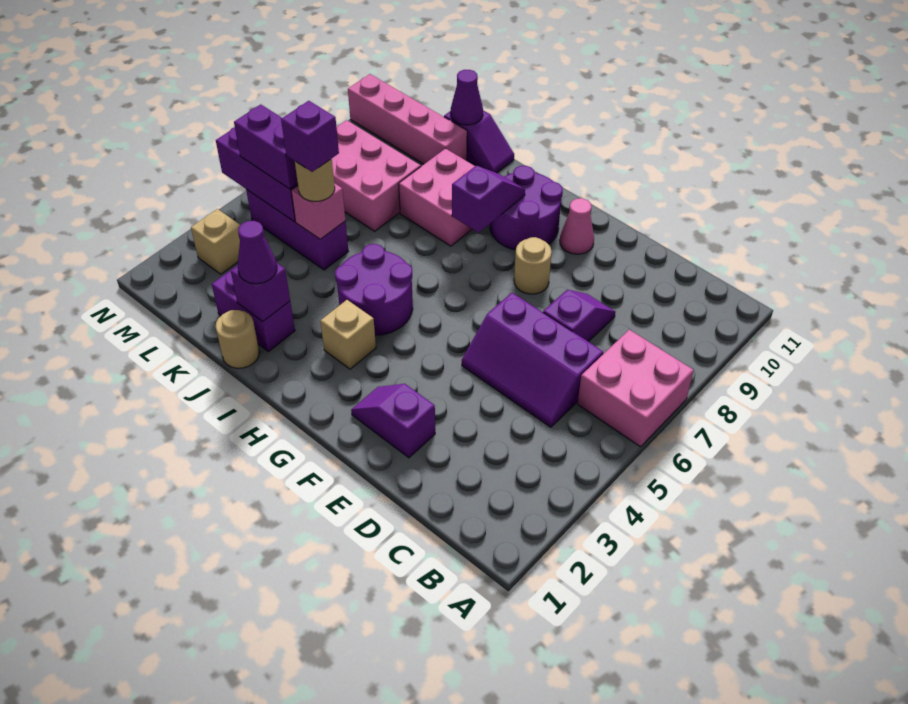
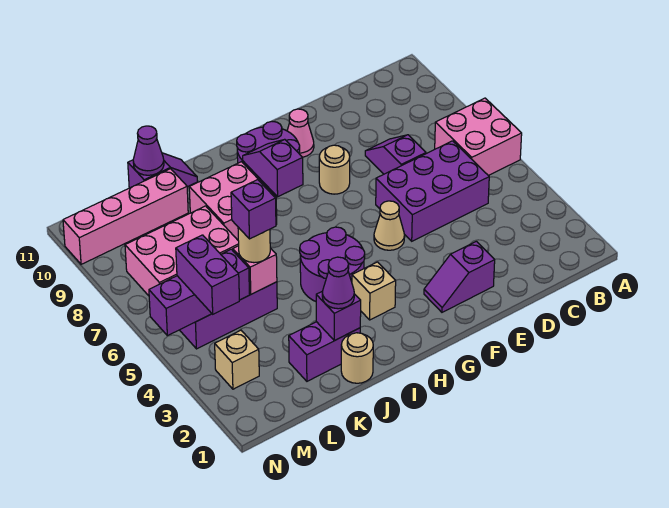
purple slope C5:E6 level 1 top 6 -> purple brick C5:E6 level 1
none -> tan cone F5 level 1
purple brick L5:M5 level 3 -> purple brick M4:M5 level 3

